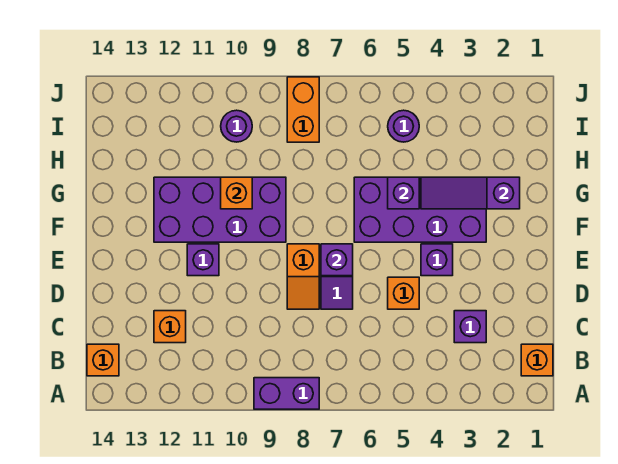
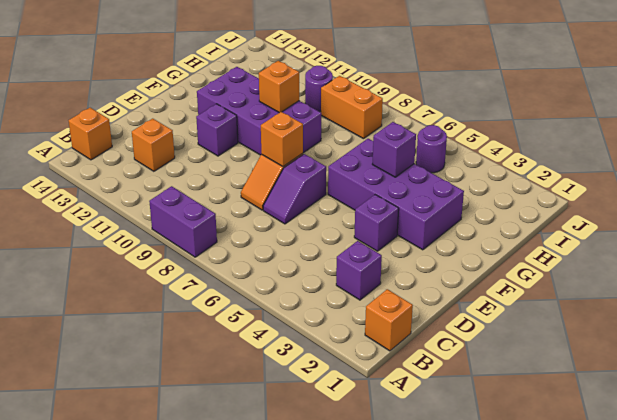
orange brick D5 level 1 -> orange brick E8 level 2
purple brick E7 level 2 -> none
purple slope G2:G4 level 2 top 2 -> none
orange brick I8:J8 level 1 -> orange brick I8:I9 level 1

